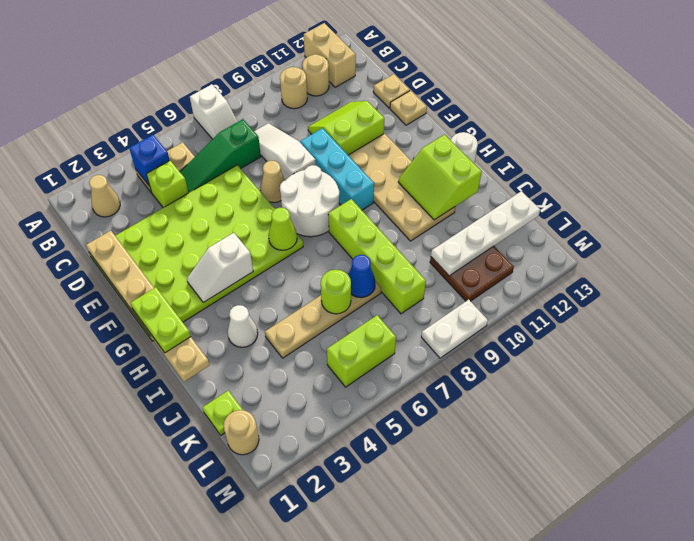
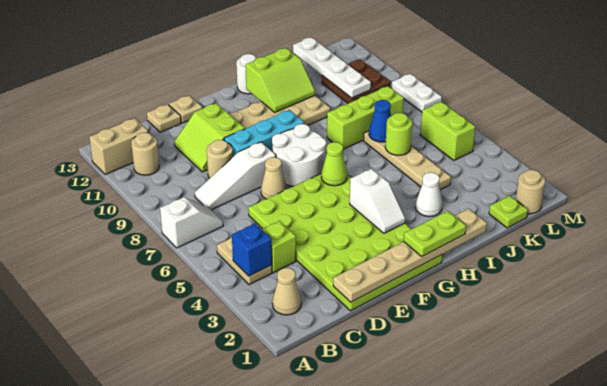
tan round brick B10 level 1 -> tan round brick D9 level 1
green slope C5:C7 level 1 top 7 -> none
lime brick H8:K8 level 1 -> lime brick I8:K8 level 1

